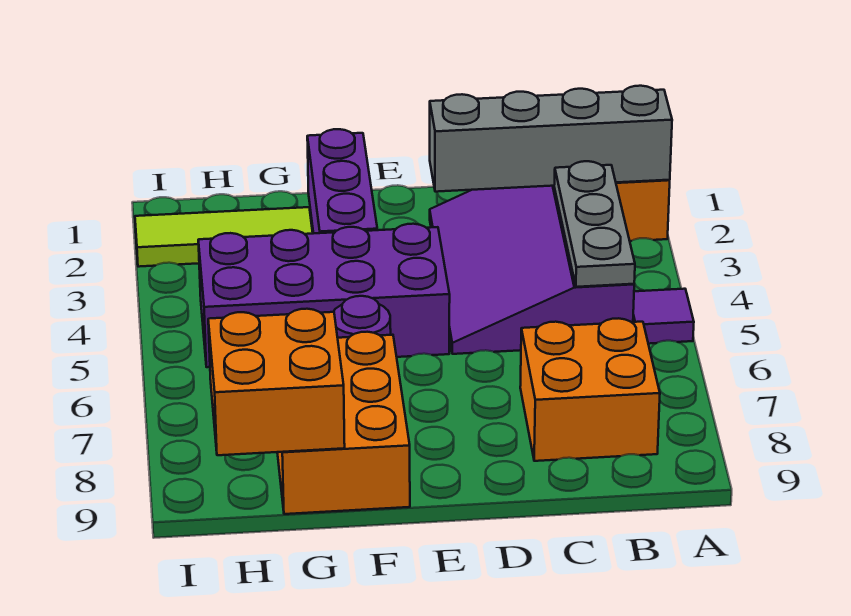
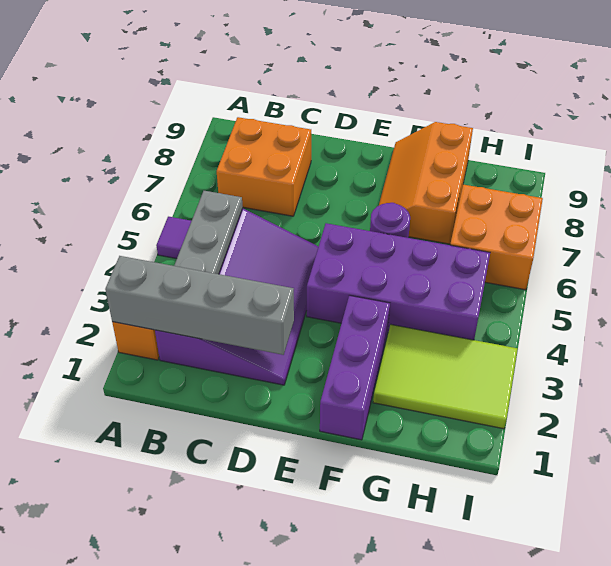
orange brick F7:G9 level 1 -> orange slope F7:G9 level 1 top G
lime tile G2:I2 level 1 -> lime tile G2:I3 level 1
orange brick G8:H9 level 2 -> orange brick H6:I7 level 1

